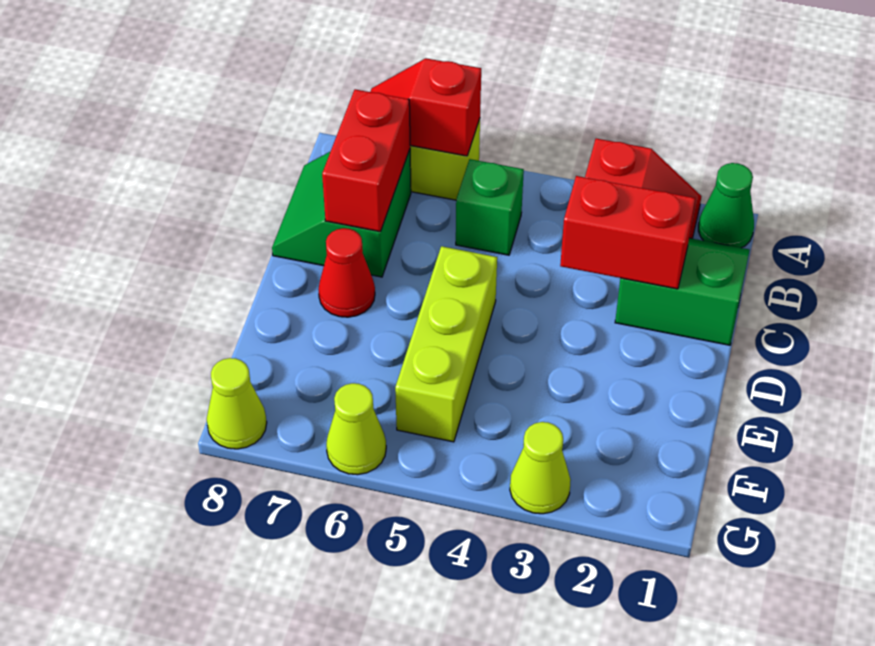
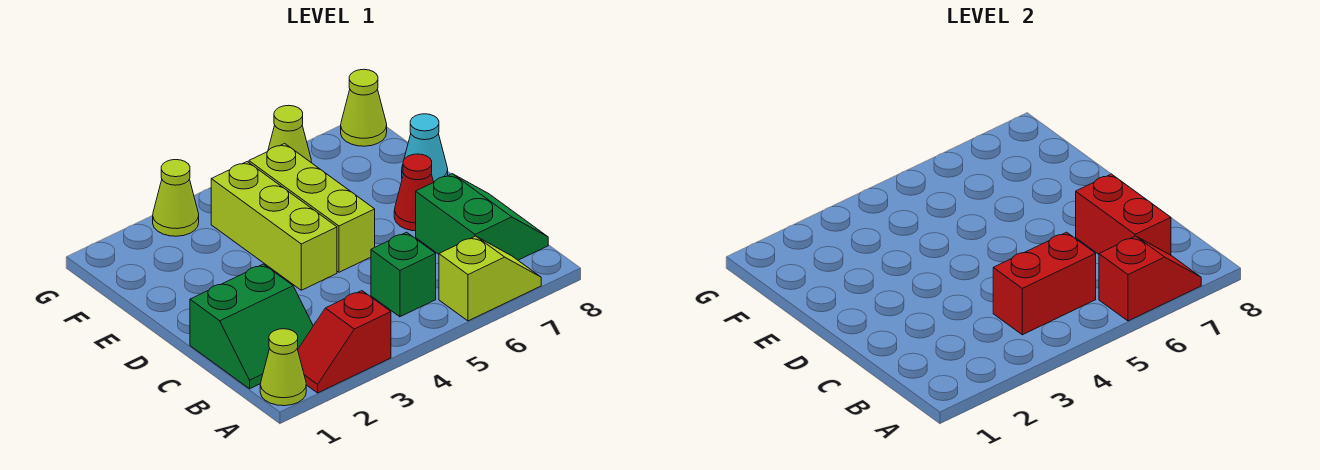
green cone A1 level 1 -> lime cone A1 level 1
red brick C2:C3 level 2 -> red brick B4:B5 level 2
none -> lime brick D4:F4 level 1
none -> cyan cone E8 level 1

